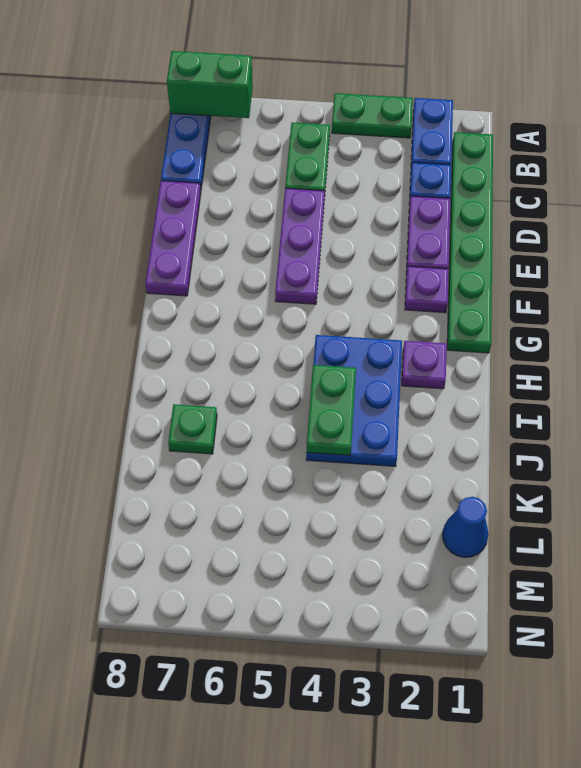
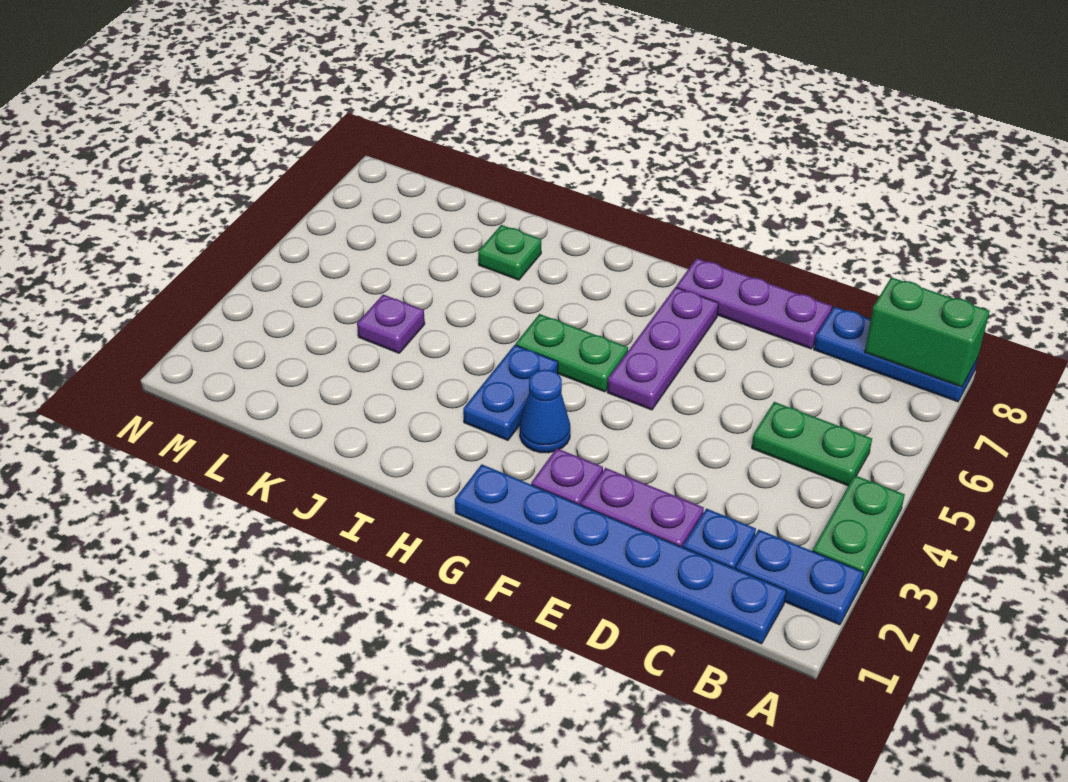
green brick A7:A8 level 2 -> green brick A8:B8 level 2
green plate B1:G1 level 1 -> blue plate B1:G1 level 1
purple plate D5:F5 level 1 -> purple plate F5:F7 level 1
purple plate H2 level 1 -> purple plate K4 level 1
blue plate H3:J4 level 1 -> blue plate H3:H4 level 1
green plate I4:J4 level 2 -> green plate G5:H5 level 1
blue cone L1 level 1 -> blue cone G3 level 1

